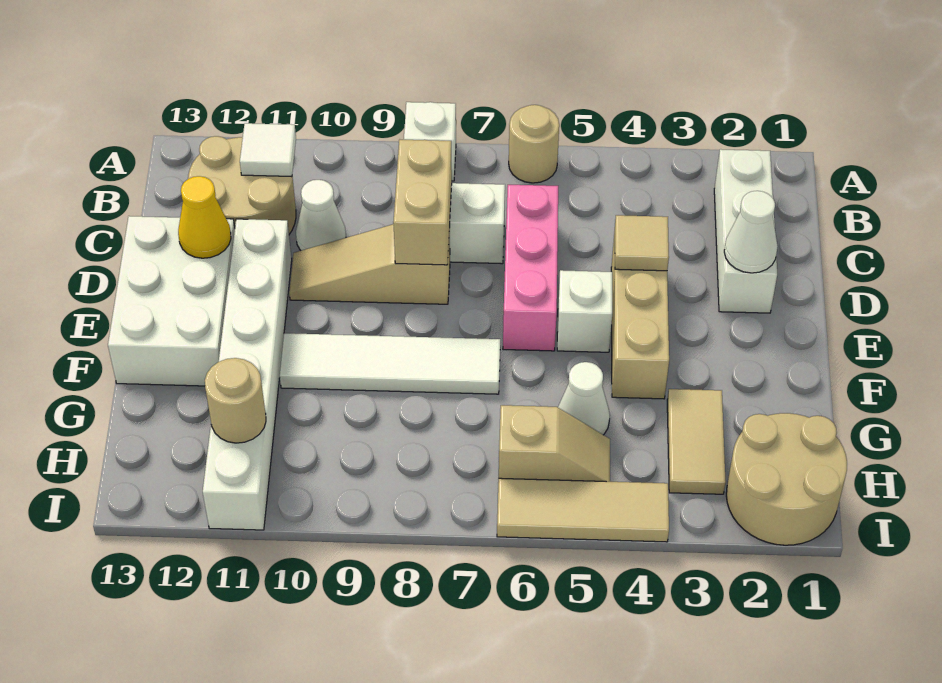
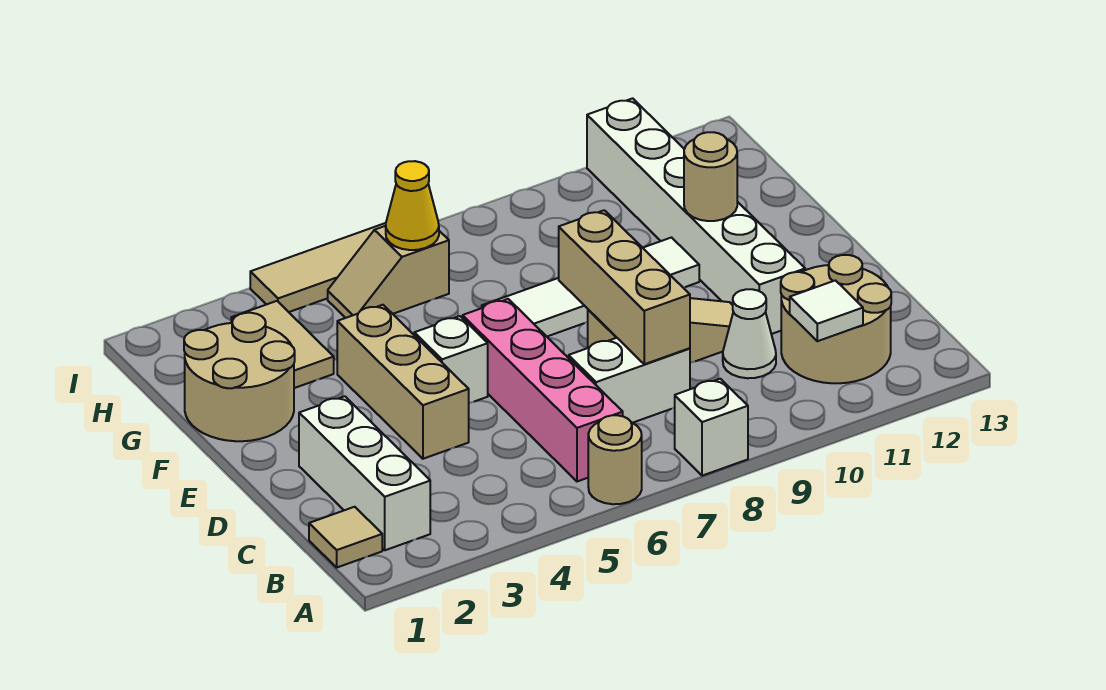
pink brick C6:E6 level 1 -> pink brick B6:E6 level 1
tan brick C8:D8 level 2 -> tan brick C8:E8 level 2
white cone D2 level 2 -> none
tan tile D4 level 2 -> tan tile B1 level 1
white brick D12:F13 level 1 -> none
yellow cone D12 level 2 -> yellow cone H6 level 2
white cone G5 level 1 -> none
tan round brick H1:I2 level 1 -> tan round brick F1:G2 level 1
tan round brick H11 level 2 -> tan round brick F11 level 2

